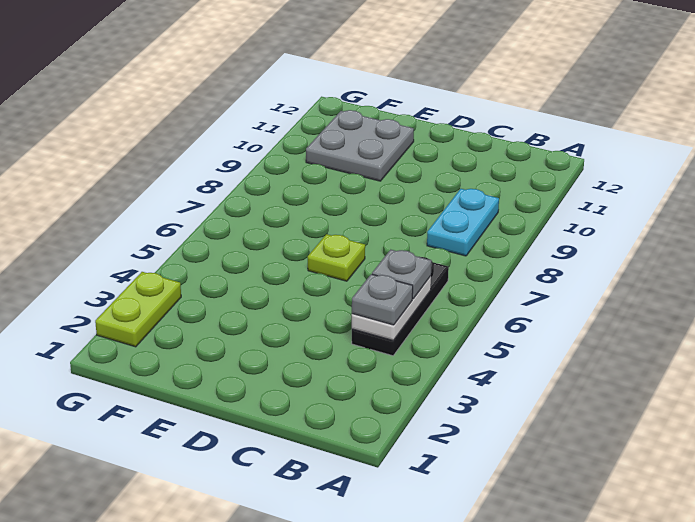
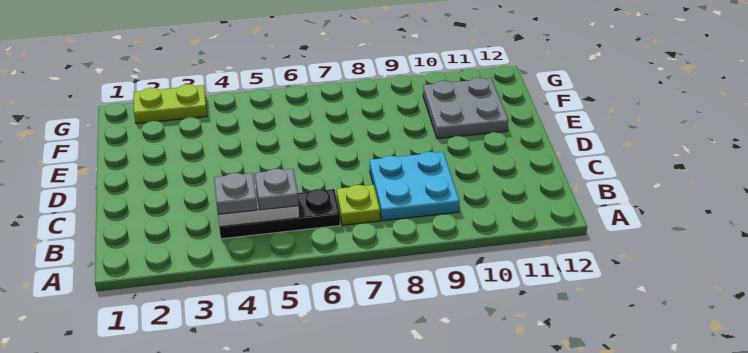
cyan plate B8:B9 level 1 -> cyan plate B8:C9 level 1
lime plate D6 level 1 -> lime plate B7 level 1

